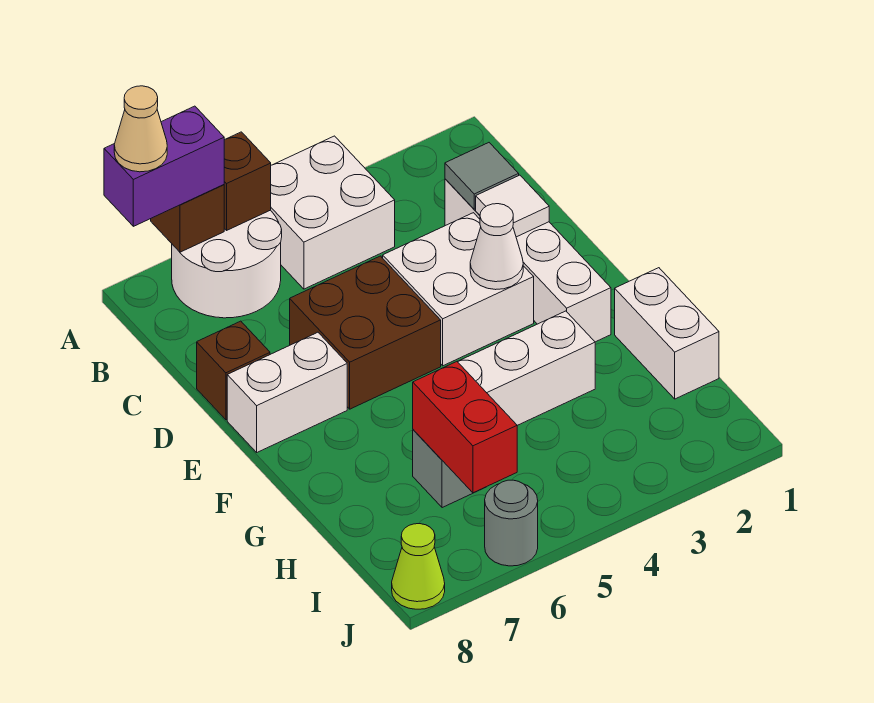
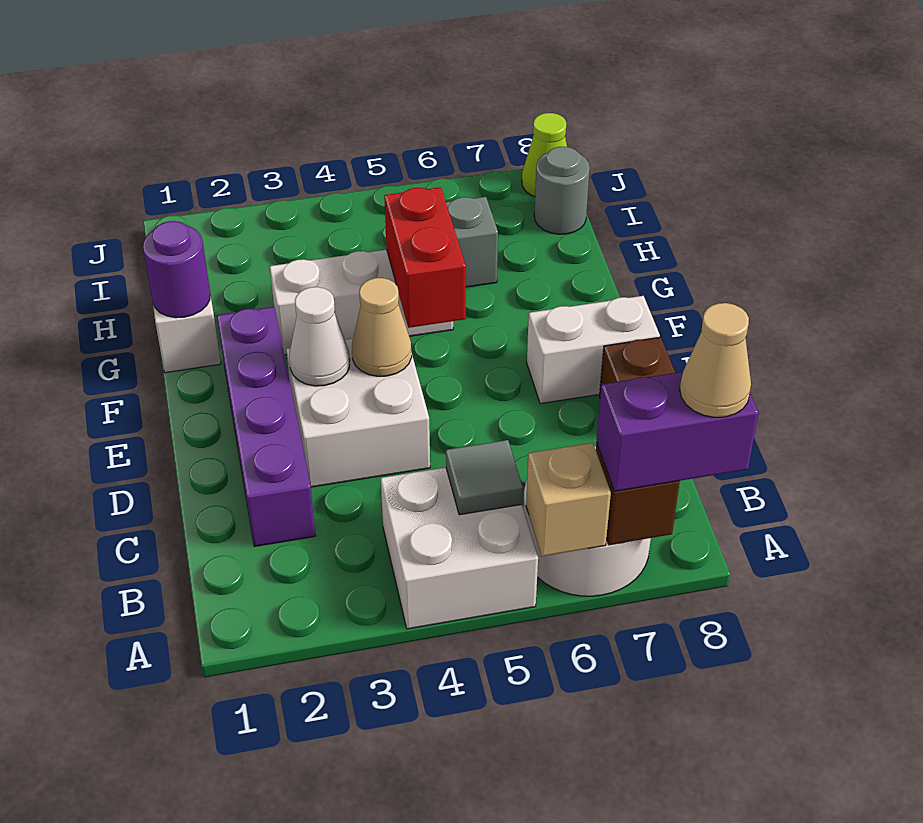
brown brick A6 level 2 -> tan brick A6 level 2
white brick C2:F2 level 1 -> purple brick C2:F2 level 1
grey tile C2 level 2 -> grey tile B5 level 2
white tile D2 level 2 -> none
brown brick D5:E6 level 1 -> none
none -> tan cone E4 level 2
none -> purple round brick G1 level 2
red brick H6:I6 level 2 -> red brick F5:G5 level 2
grey round brick J6 level 1 -> grey round brick I8 level 1

